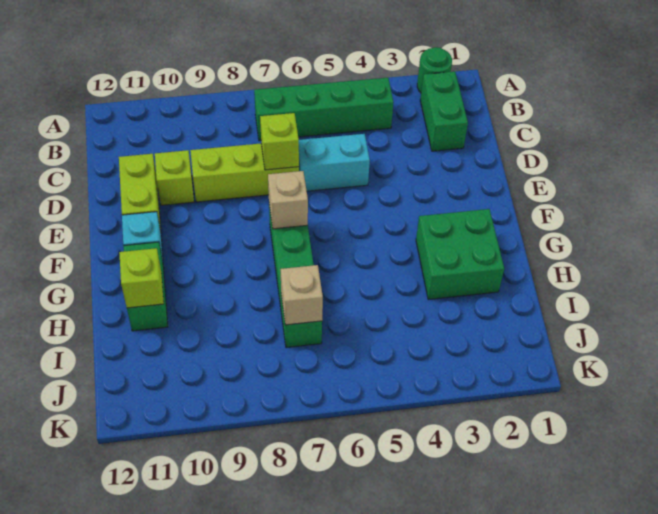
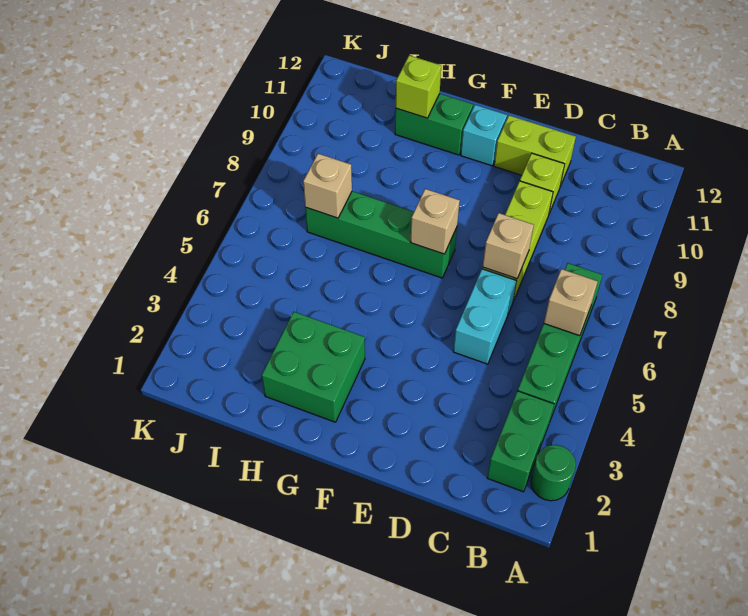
green brick B2:C2 level 1 -> green brick B2:B3 level 1
none -> tan brick B6 level 2
lime brick D7 level 2 -> tan brick D7 level 2

